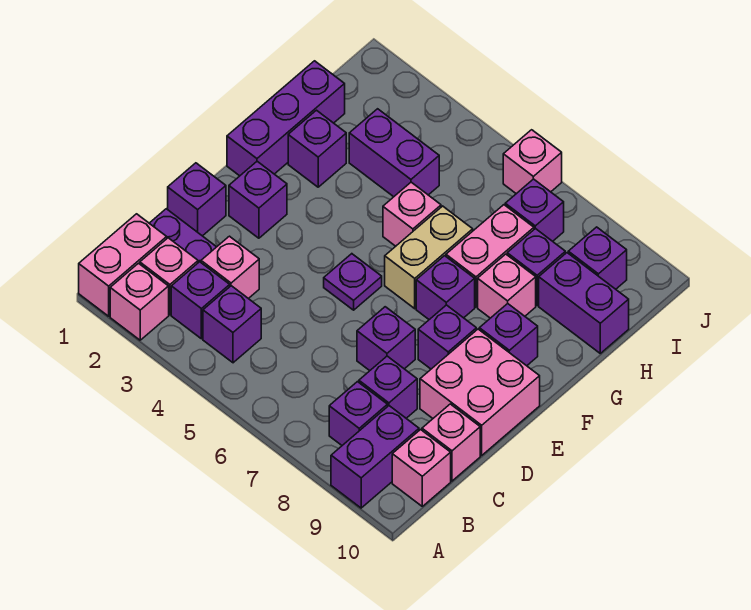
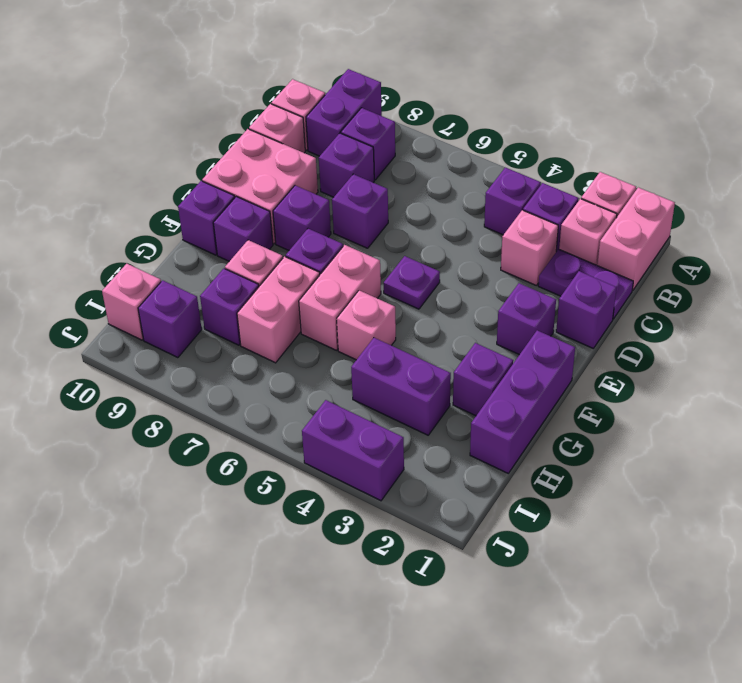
tan brick F6:G6 level 1 -> pink brick F6:G6 level 1
purple brick H9:H10 level 1 -> purple brick J3:J4 level 1
purple brick I7 level 1 -> purple brick F10 level 1
pink brick J6 level 1 -> pink brick I10 level 1

